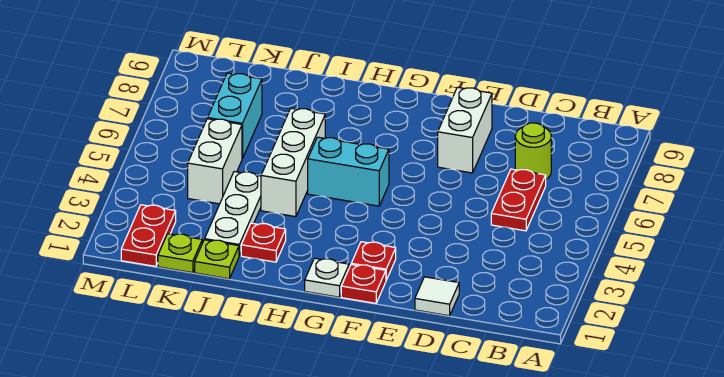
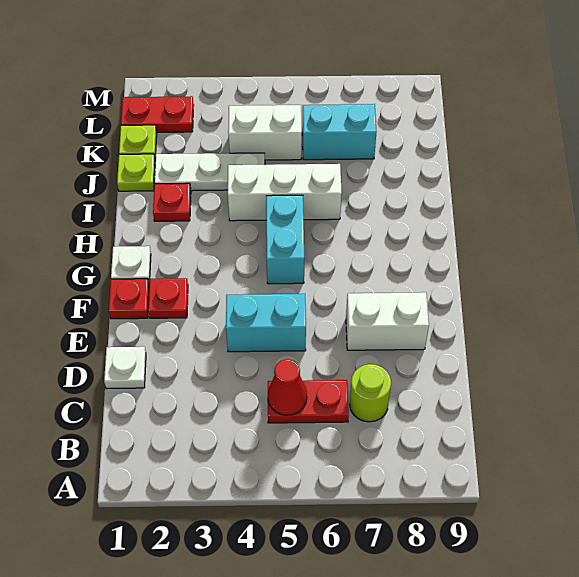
none -> red cone C5 level 2
white tile D1 level 1 -> white plate D1 level 1
none -> cyan brick E4:E5 level 1

